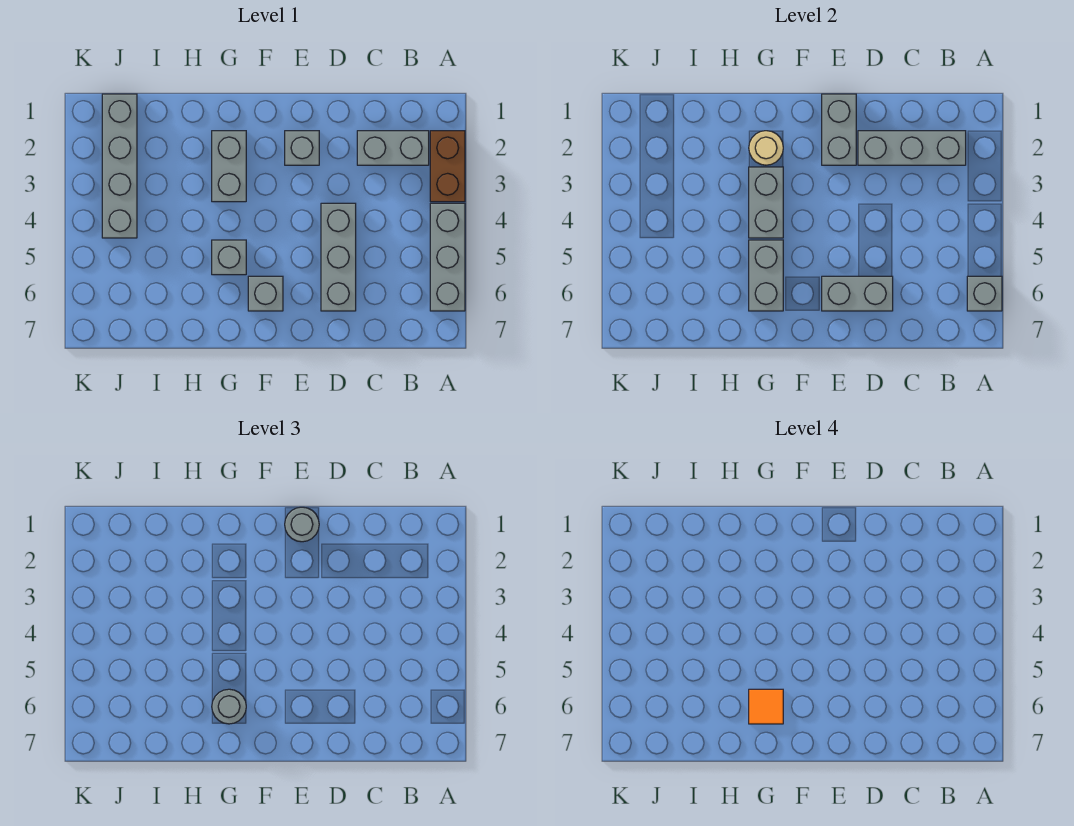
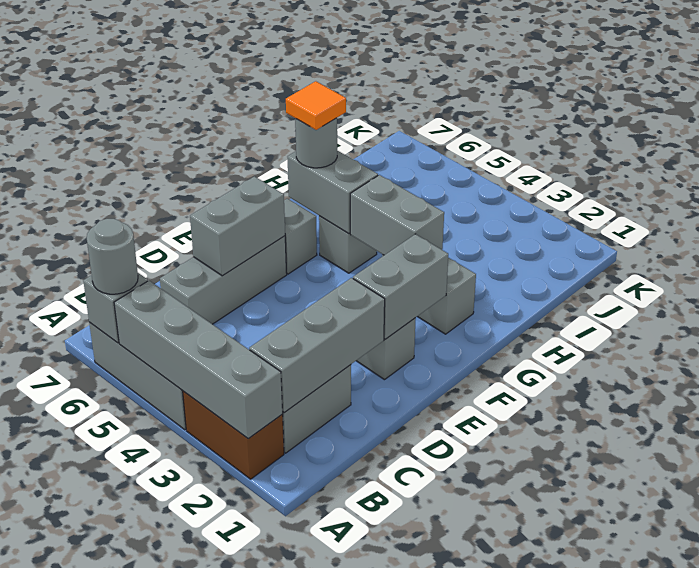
grey brick D4:D6 level 1 -> grey brick C6:E6 level 1
grey brick E1:E2 level 2 -> grey brick E2:F2 level 2
grey round brick E1 level 3 -> grey round brick A6 level 3
tan round brick G2 level 2 -> none
grey brick J1:J4 level 1 -> grey brick A2:A5 level 2

